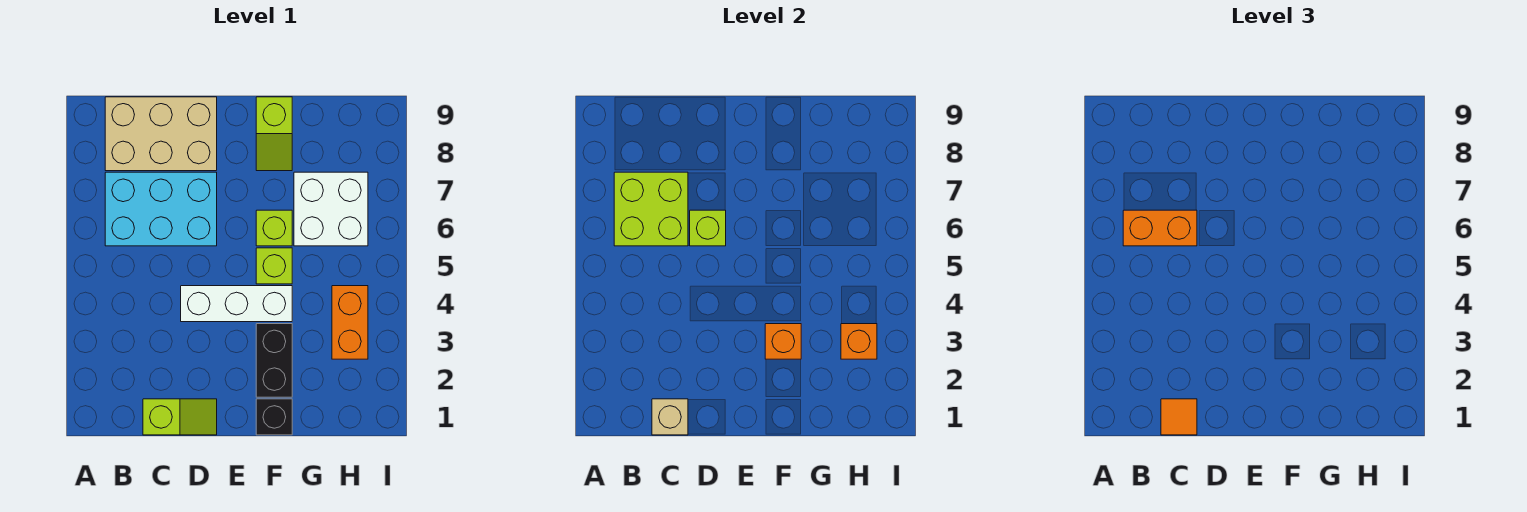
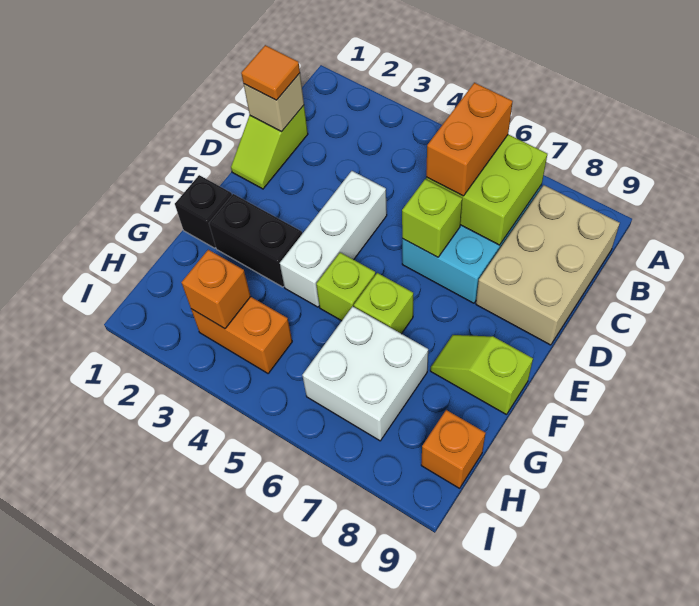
orange brick F3 level 2 -> orange brick H9 level 1

